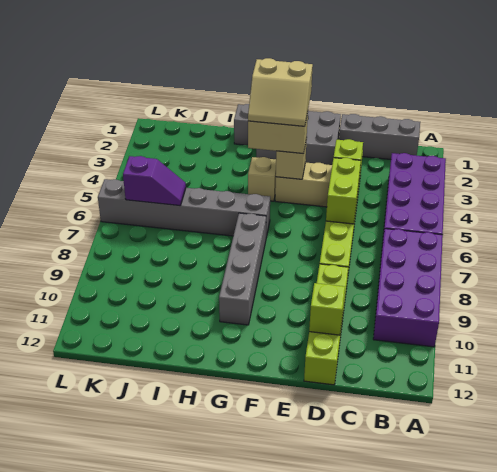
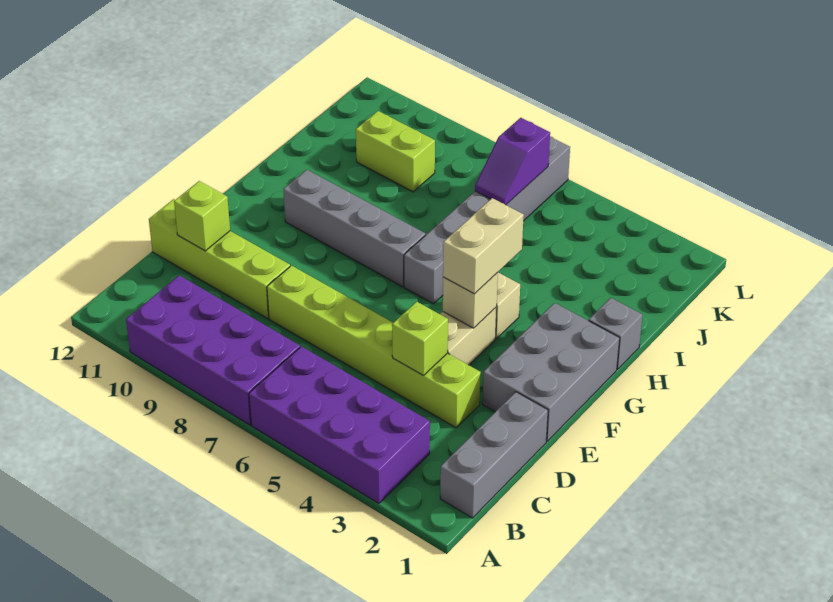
lime brick D5:D6 level 2 -> lime brick J9:J10 level 1
tan slope F3:G4 level 4 top 3 -> none

